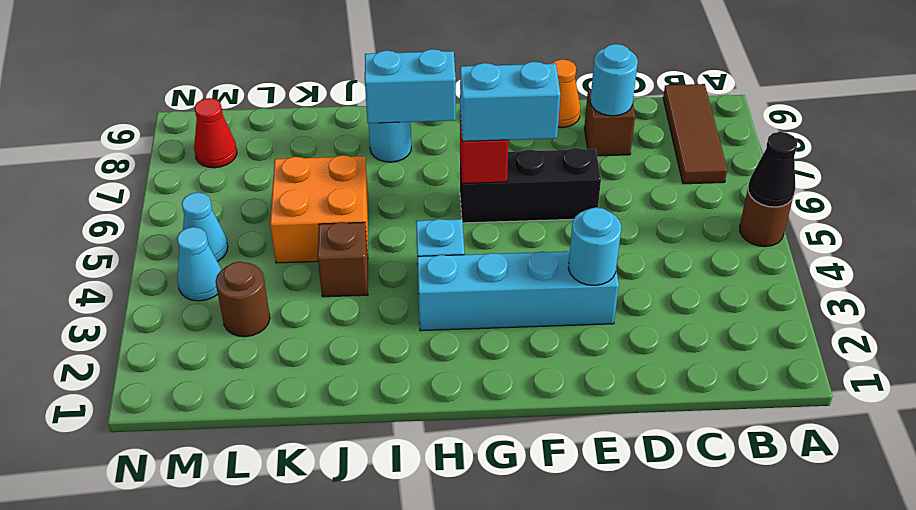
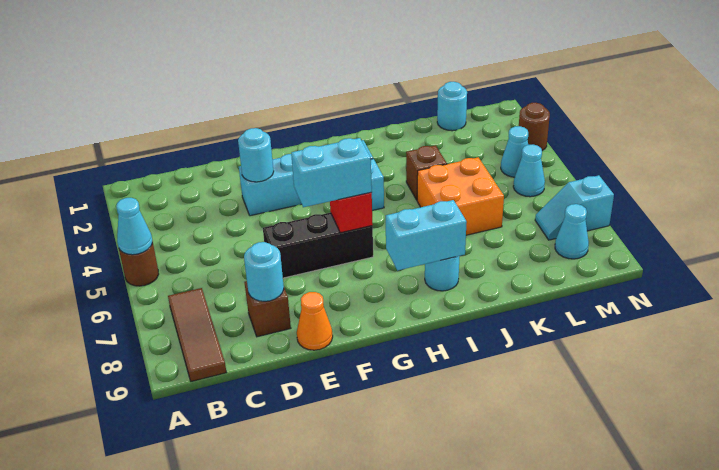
black cone A5 level 2 -> cyan cone A5 level 2
none -> cyan round brick L1 level 1
brown round brick L3 level 1 -> brown round brick N3 level 1
none -> cyan slope M7:N7 level 1 top N
red cone M8 level 1 -> cyan cone M8 level 1

